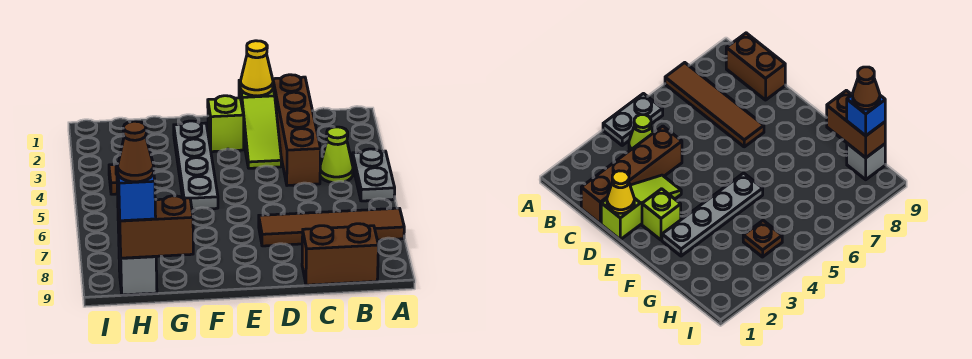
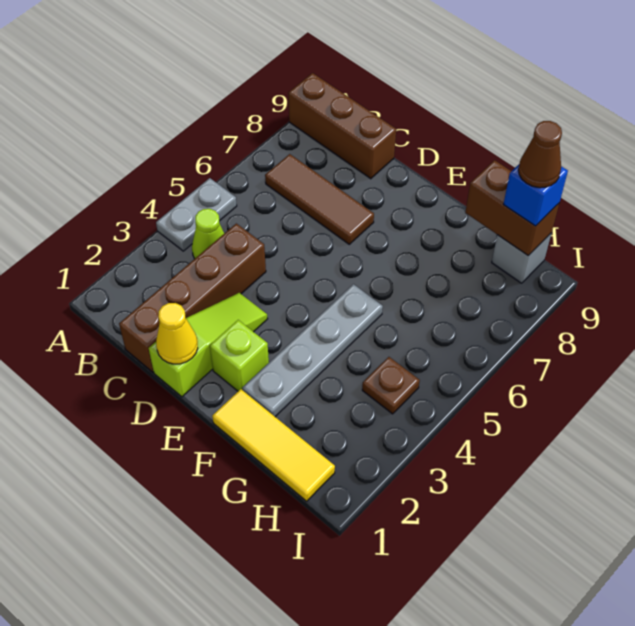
brown tile A7:D7 level 1 -> brown tile B7:D7 level 1
brown brick B9:C9 level 1 -> brown brick A9:C9 level 1
none -> yellow tile F1:H1 level 1

